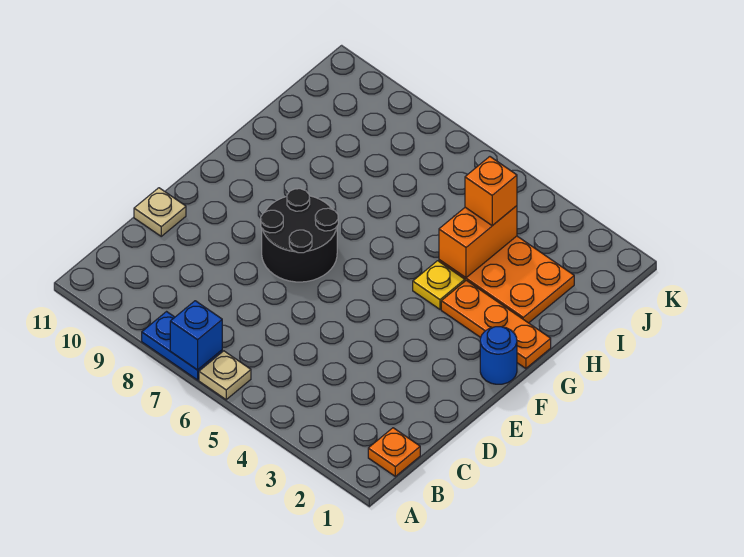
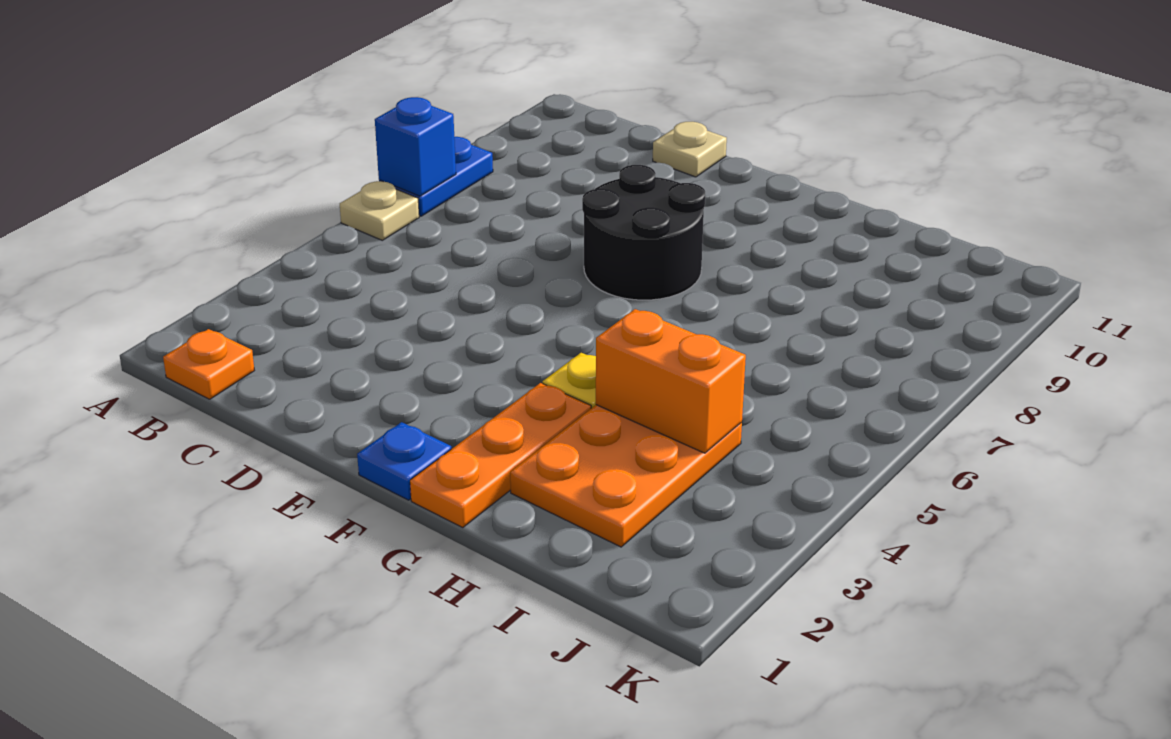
blue round brick F1 level 1 -> blue plate F1 level 1
orange brick I4 level 3 -> none

